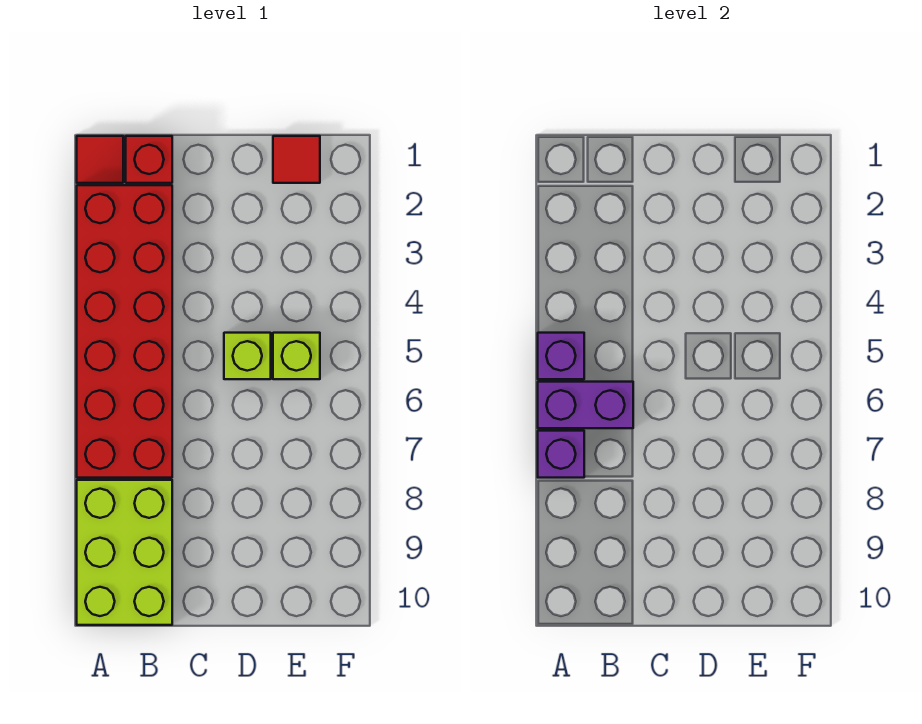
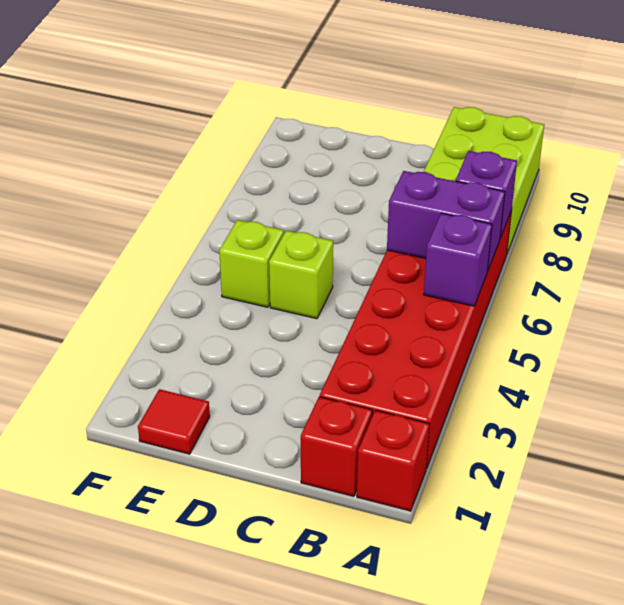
red tile A1 level 1 -> red brick A1 level 1

